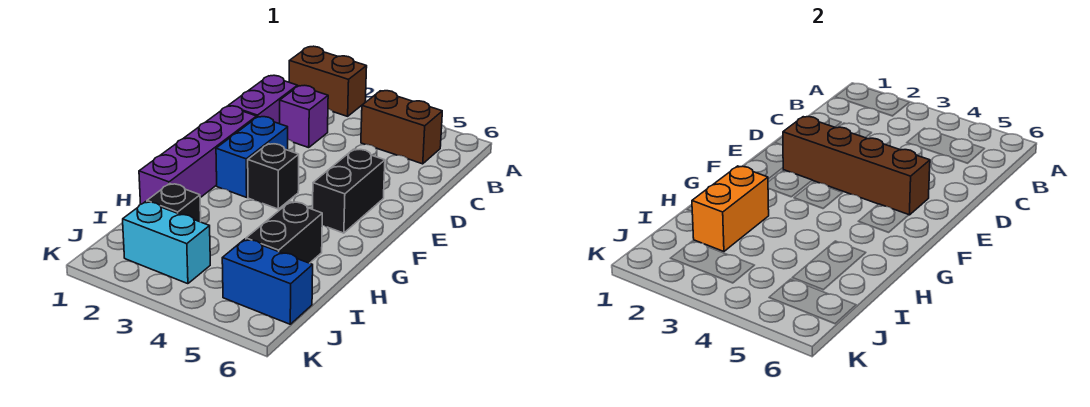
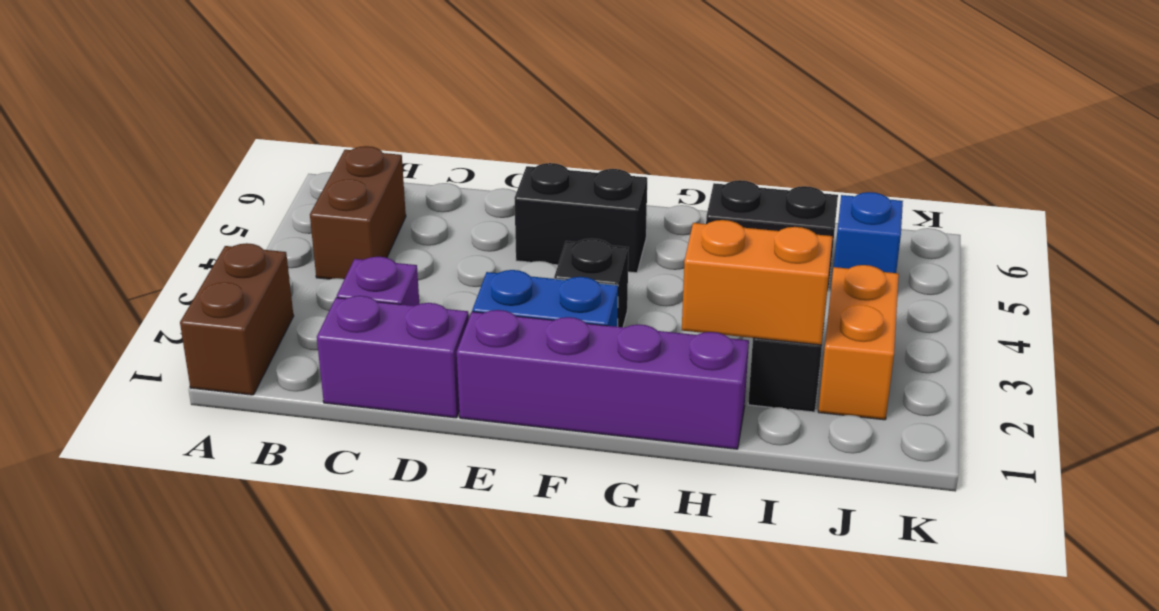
brown brick E2:E5 level 2 -> none
cyan brick J2:J3 level 1 -> orange brick J2:J3 level 1
blue brick J5:J6 level 1 -> blue brick J5 level 1

